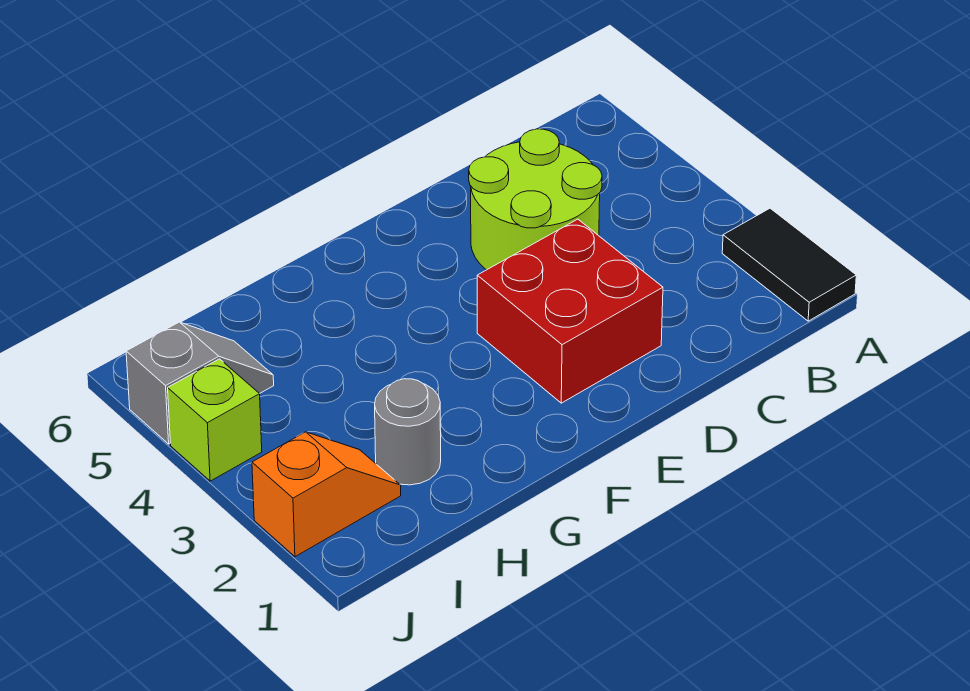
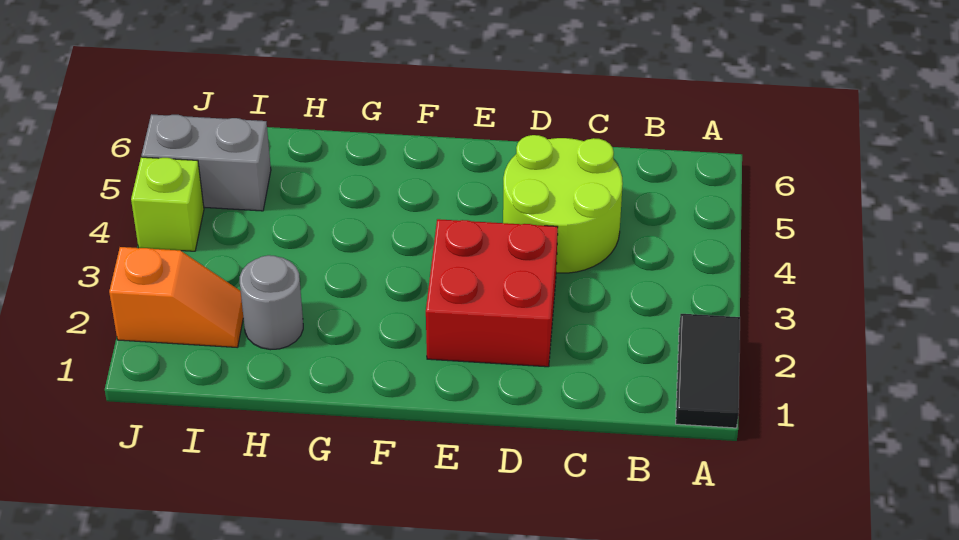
grey slope I5:J5 level 1 top J -> grey brick I5:J5 level 1

